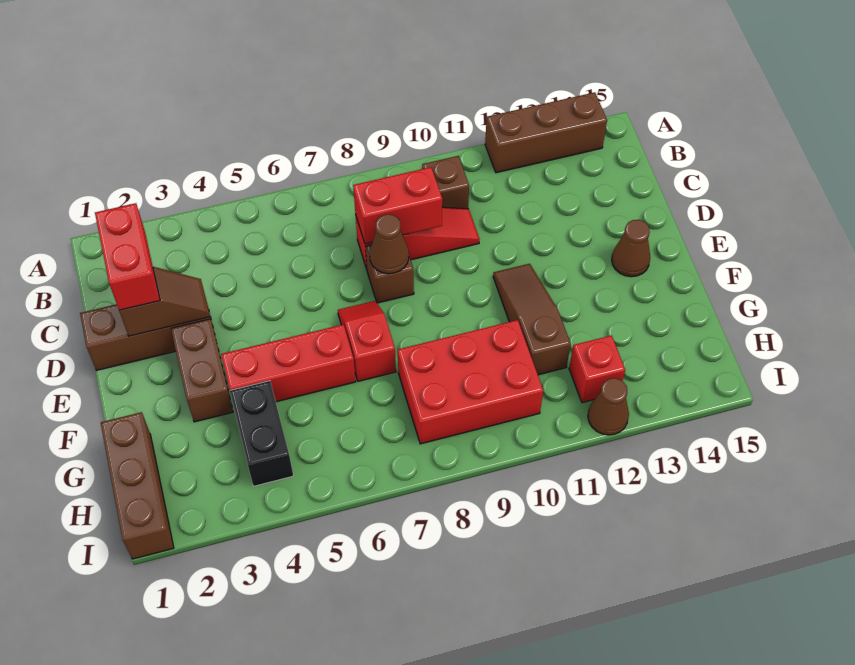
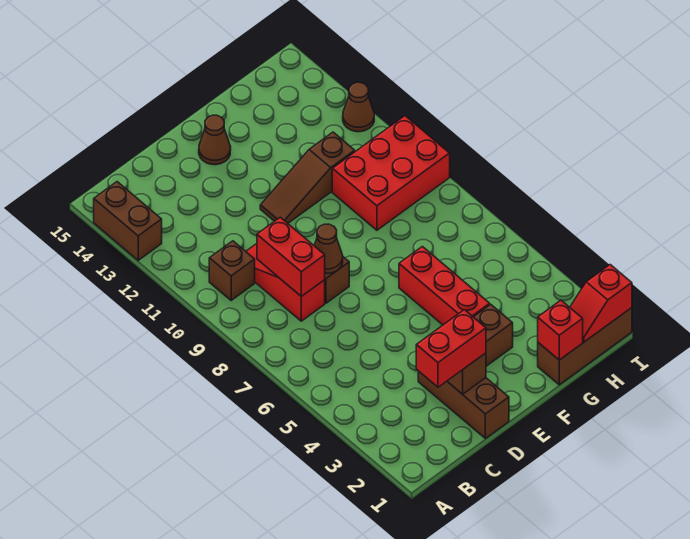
brown brick A12:A14 level 1 -> brown brick A13:A14 level 1
red slope E7:F7 level 1 top F -> red slope H1:I1 level 2 top I
black brick G4:H4 level 1 -> none
red brick G8:H10 level 1 -> red brick G9:I10 level 1
red brick H12 level 1 -> red brick G1 level 2

